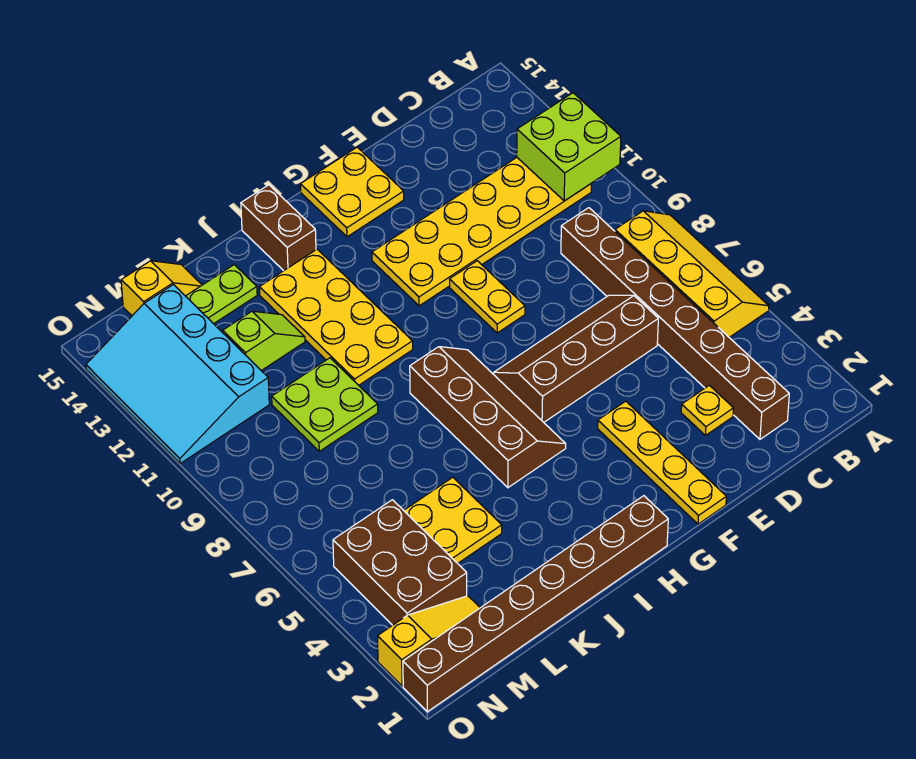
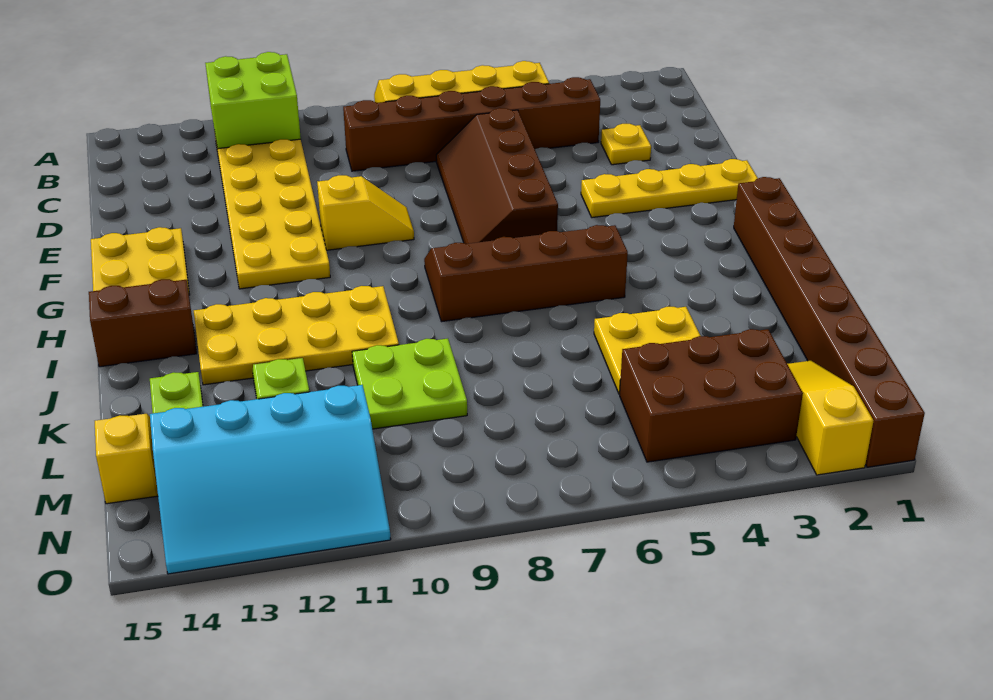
brown brick C2:C9 level 1 -> brown brick C4:C9 level 1
yellow plate F9:F10 level 1 -> yellow slope F9:F10 level 1 top 10

